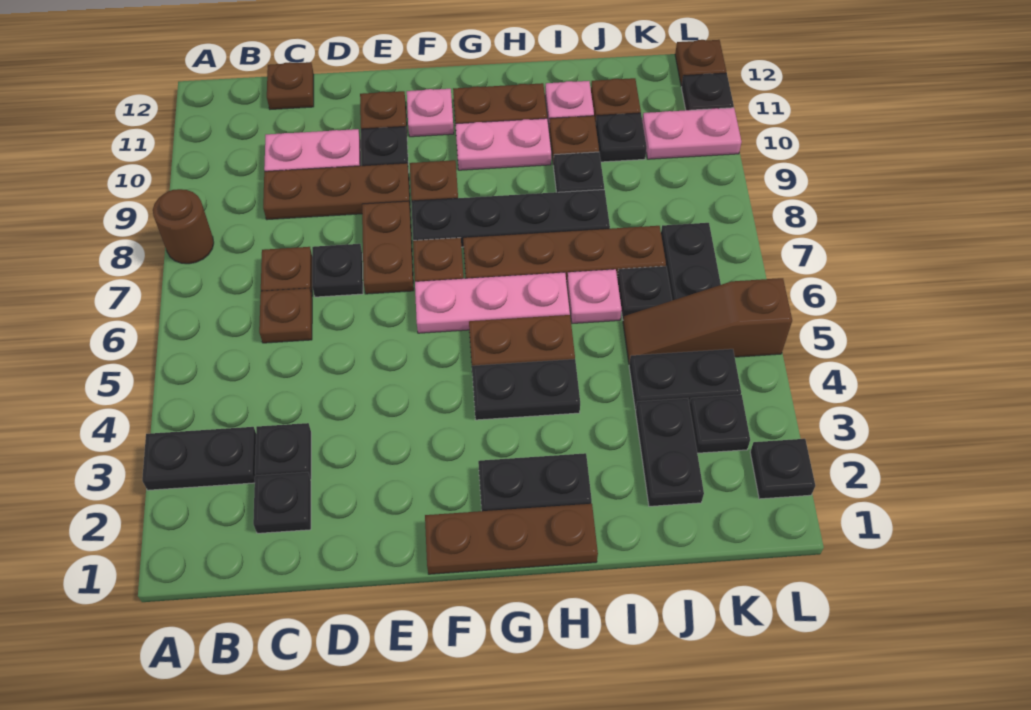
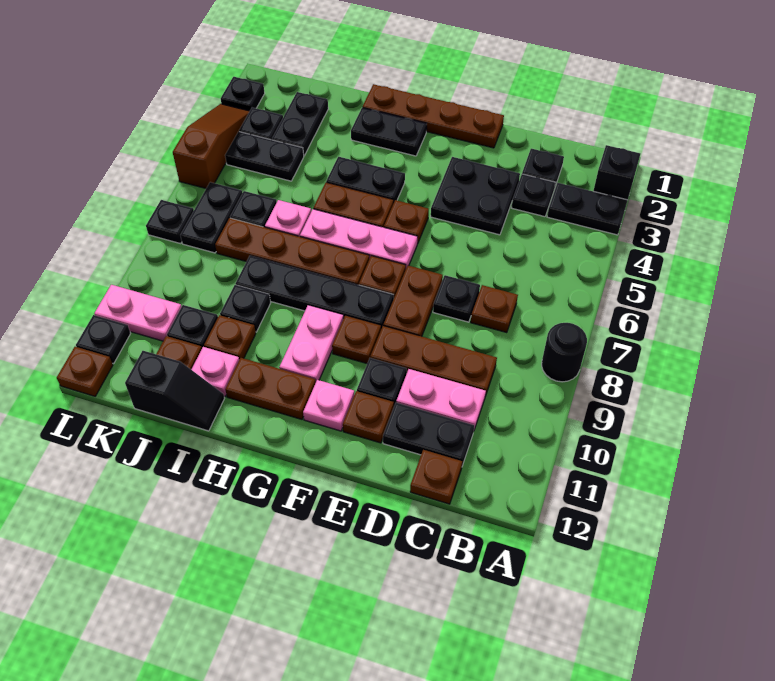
none -> black brick A2 level 1
brown round brick A8 level 1 -> black round brick A8 level 1
brown plate C6 level 1 -> brown plate F5 level 1
none -> black plate C11:D11 level 1
none -> black plate D3:E4 level 1
brown plate F1:H1 level 1 -> brown plate E1:H1 level 1
pink plate G10:H10 level 1 -> pink plate G9:G10 level 1
none -> black slope I12:J12 level 1 top J
brown slope J5:L5 level 1 top L -> brown slope L3:L5 level 1 top 5
none -> black plate L7 level 1

